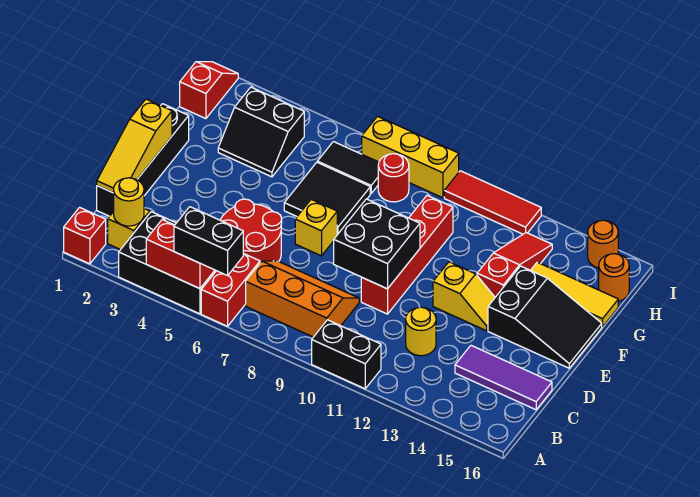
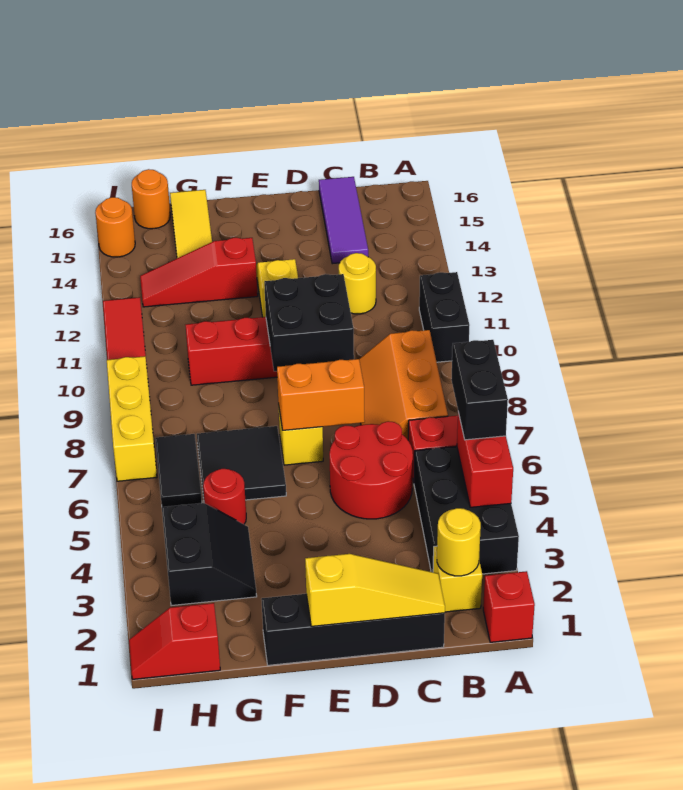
none -> orange brick D7:E7 level 2
black slope E14:F16 level 1 top 14 -> none
red round brick H8 level 1 -> red round brick G5 level 1

